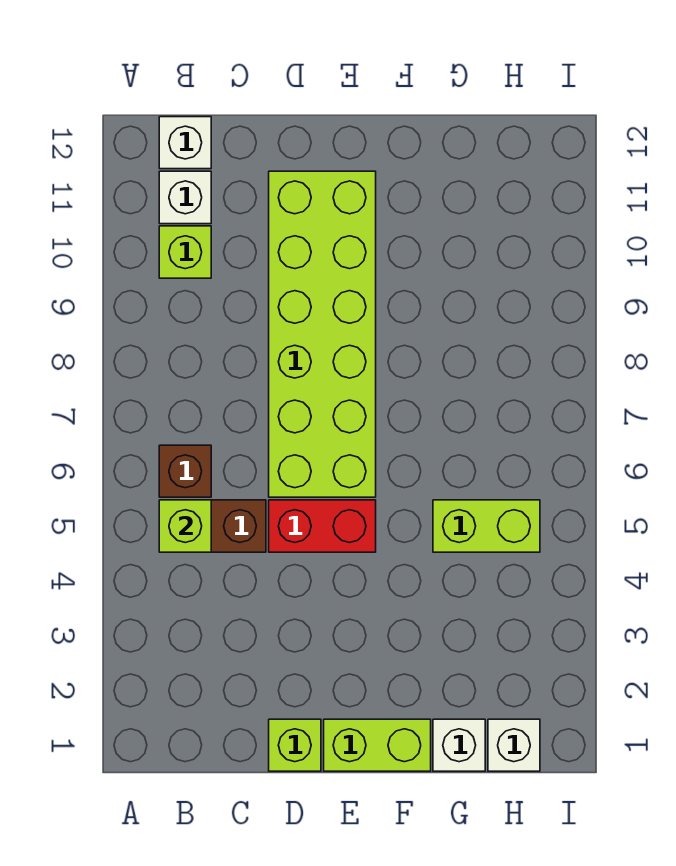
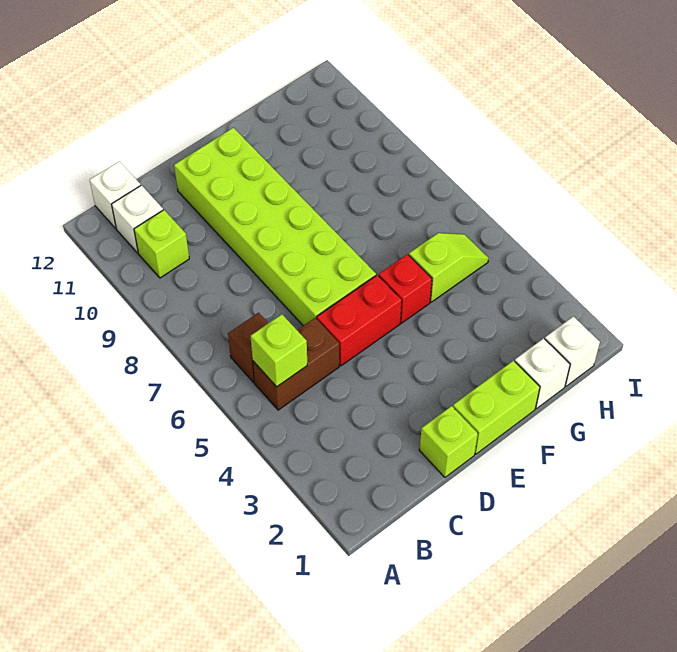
none -> red brick F5 level 1
lime brick G5:H5 level 1 -> lime slope G5:H5 level 1 top G

